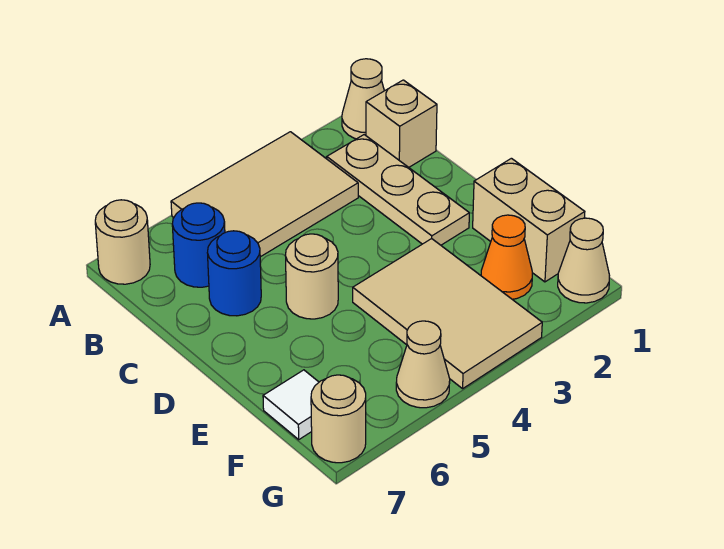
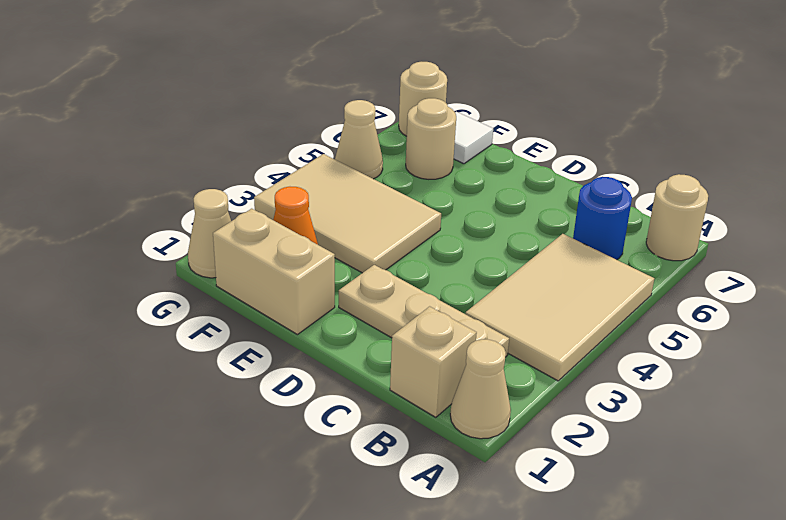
blue round brick C6 level 1 -> none
tan round brick D5 level 1 -> tan round brick F6 level 1

